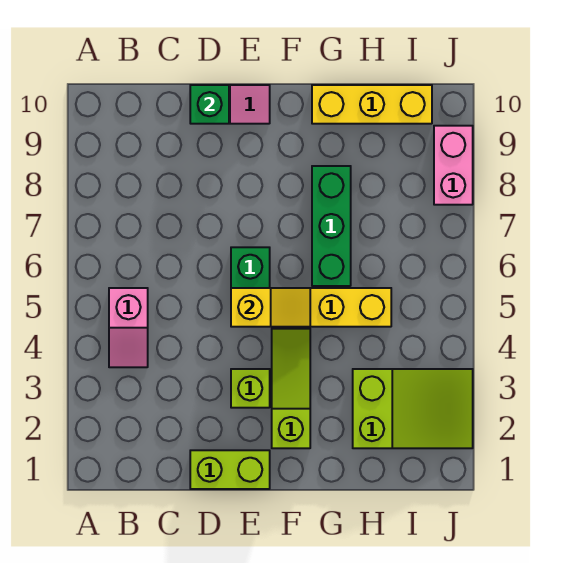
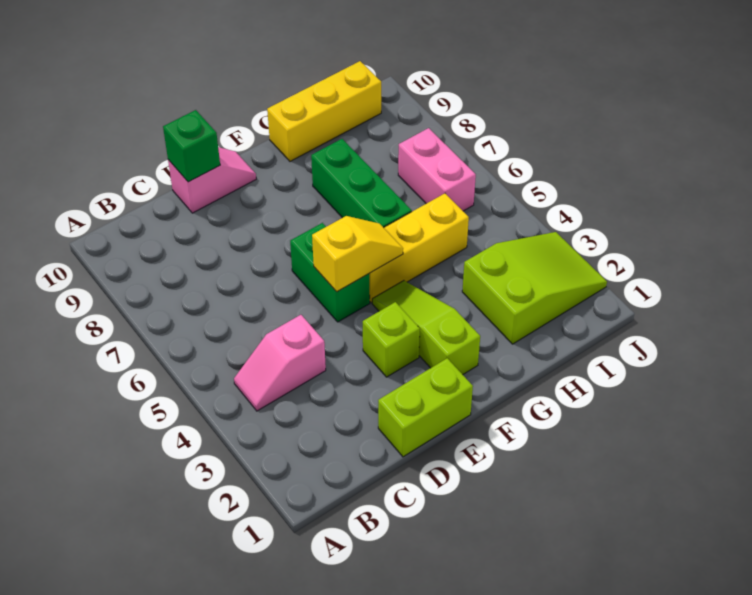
pink slope B4:B5 level 1 top 5 -> pink slope B4:C4 level 1 top C
pink brick J8:J9 level 1 -> pink brick I6:I7 level 1

